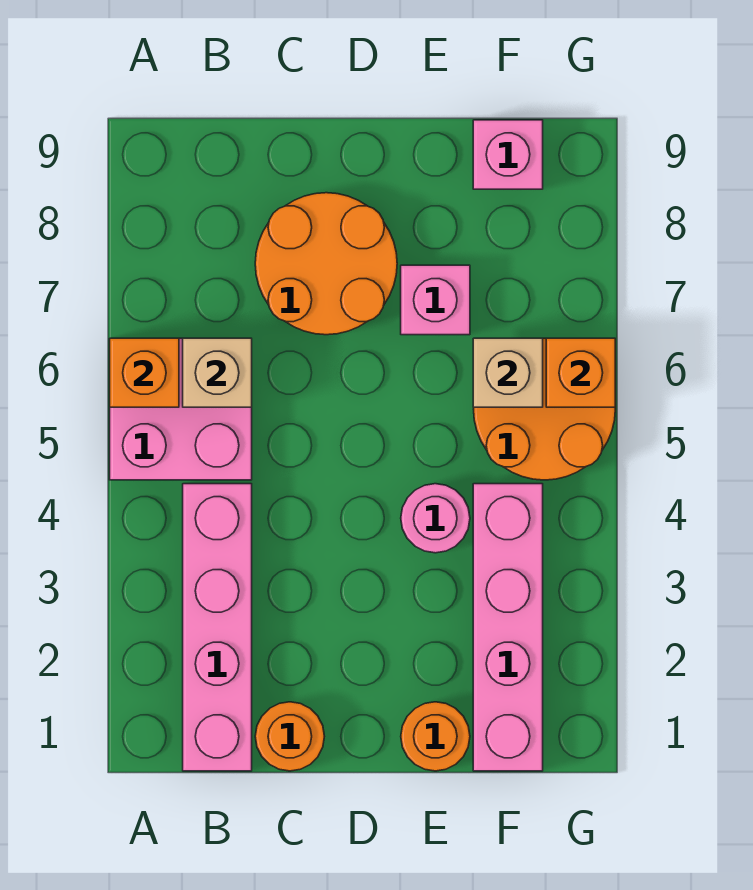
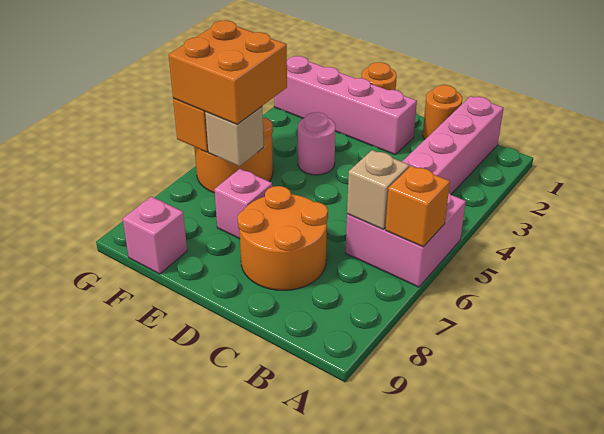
pink brick F1:F4 level 1 -> pink brick D2:G2 level 1
none -> orange brick F5:G6 level 3

